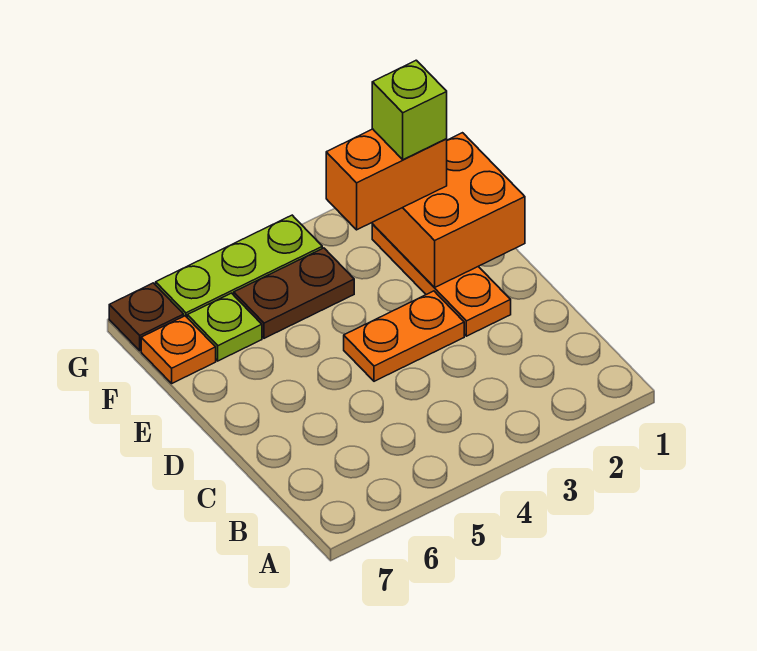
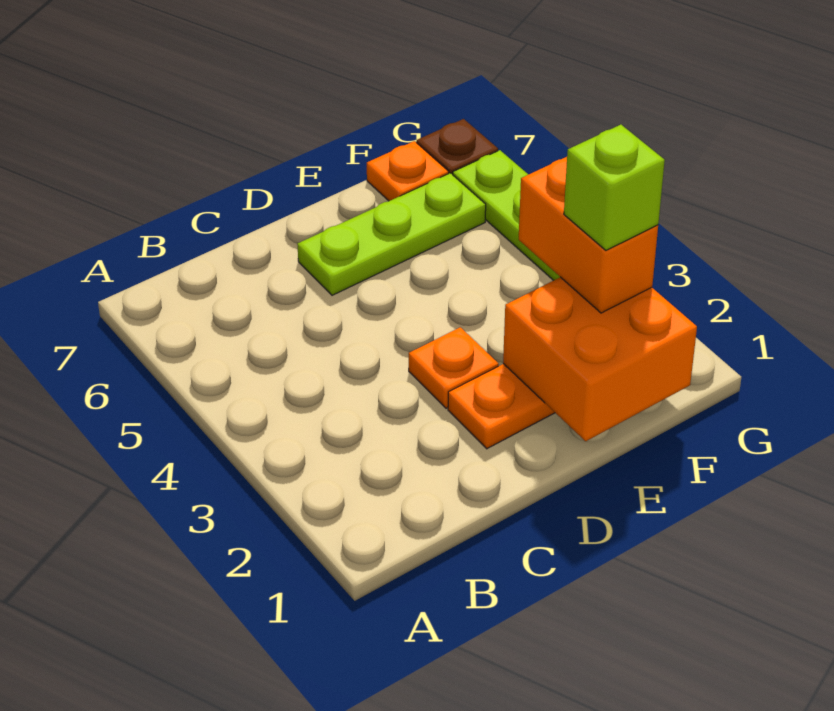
orange plate D3:D4 level 1 -> orange plate D3 level 1
brown plate F4:F5 level 1 -> none
lime plate F6 level 1 -> lime plate D6:F6 level 1

